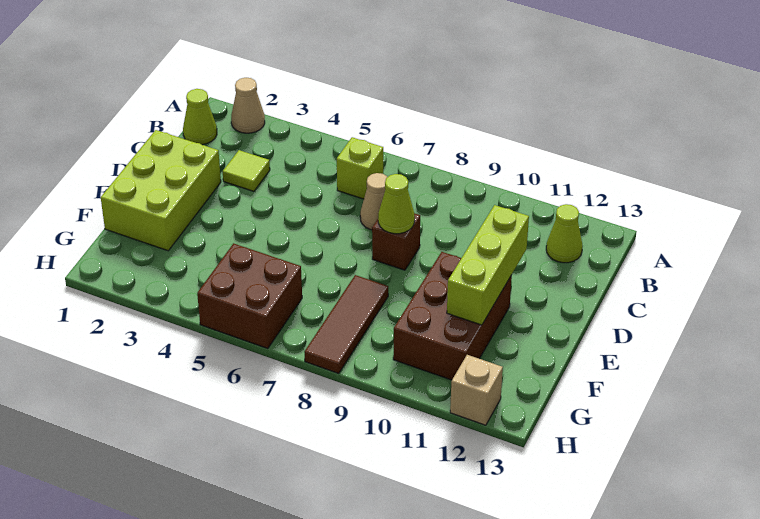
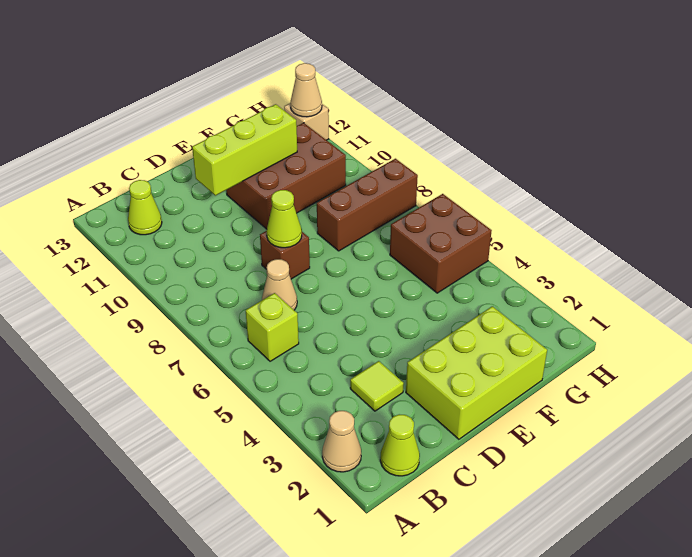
brown tile F8:H8 level 1 -> brown brick F8:H8 level 1
none -> tan cone H12 level 2

